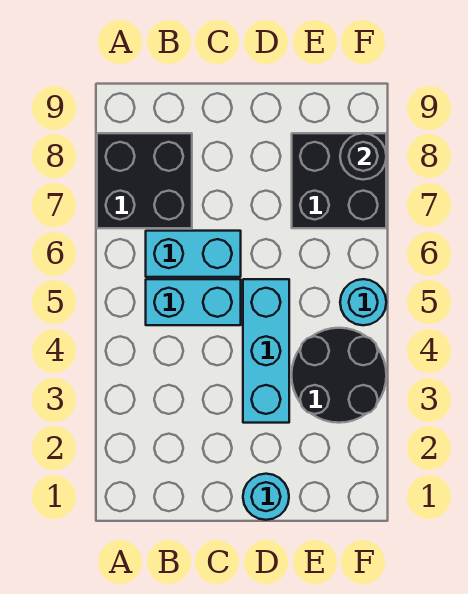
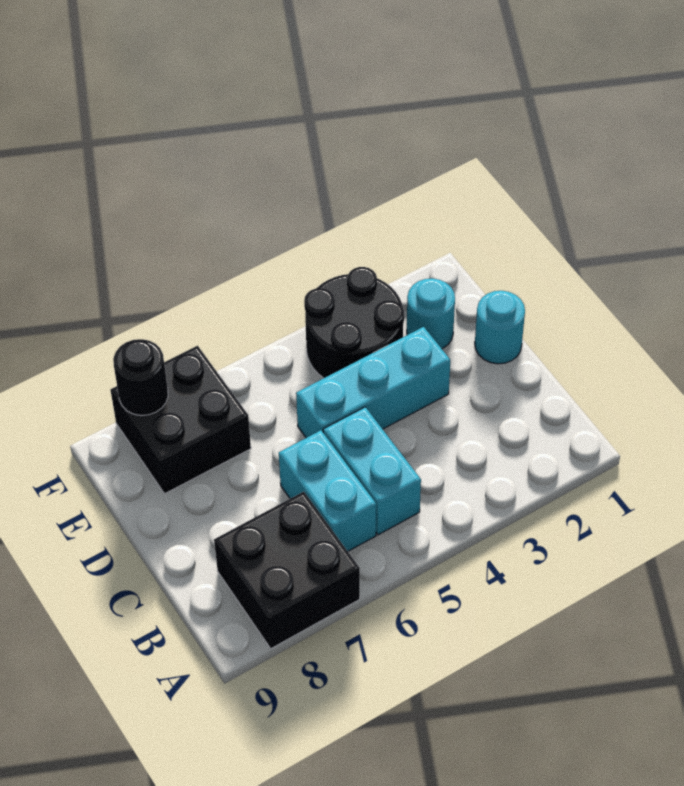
cyan round brick F5 level 1 -> cyan round brick E2 level 1

